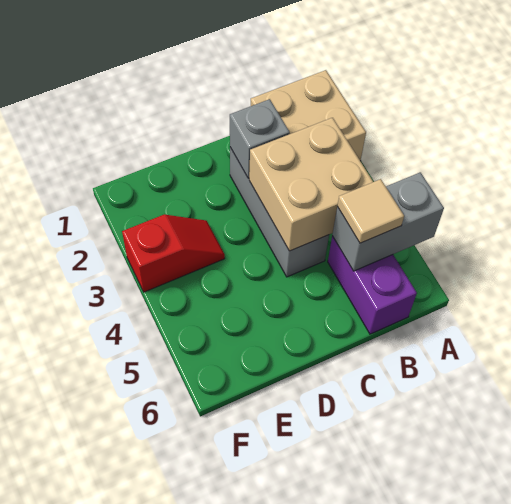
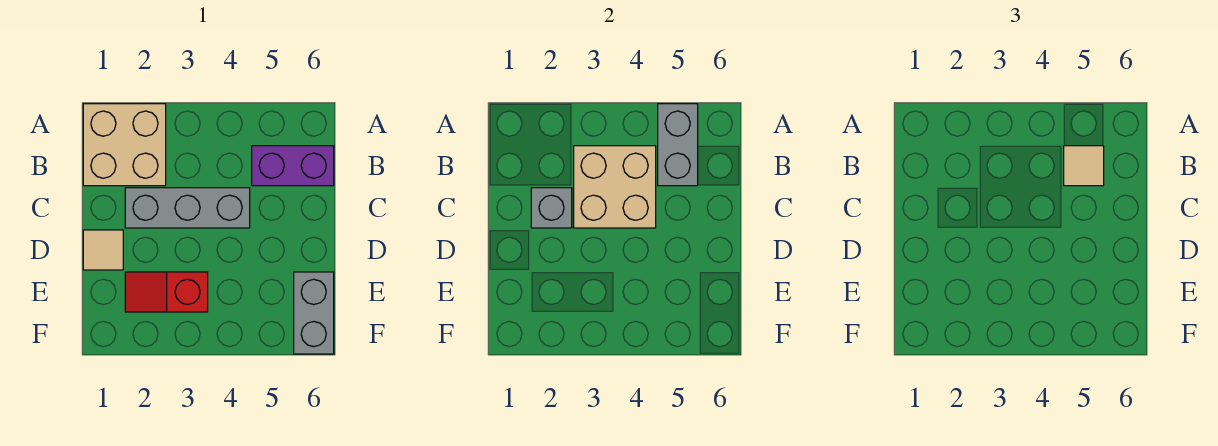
none -> tan tile D1 level 1
red slope E3:F3 level 1 top F -> red slope E2:E3 level 1 top 3
none -> grey brick E6:F6 level 1

